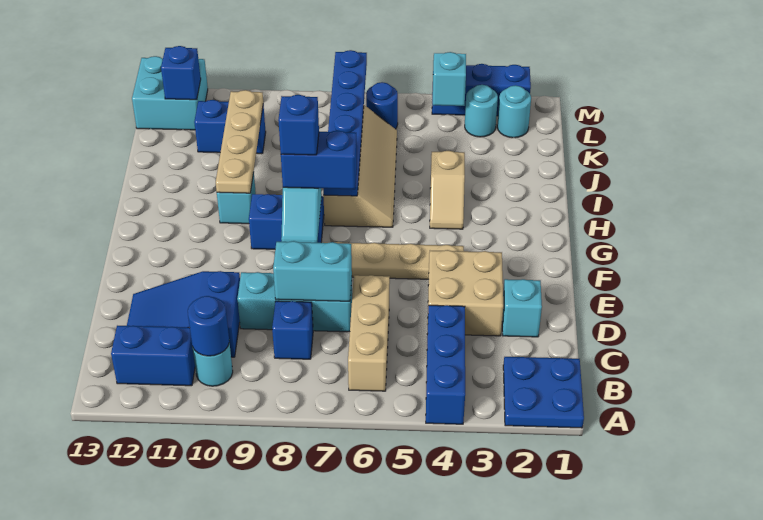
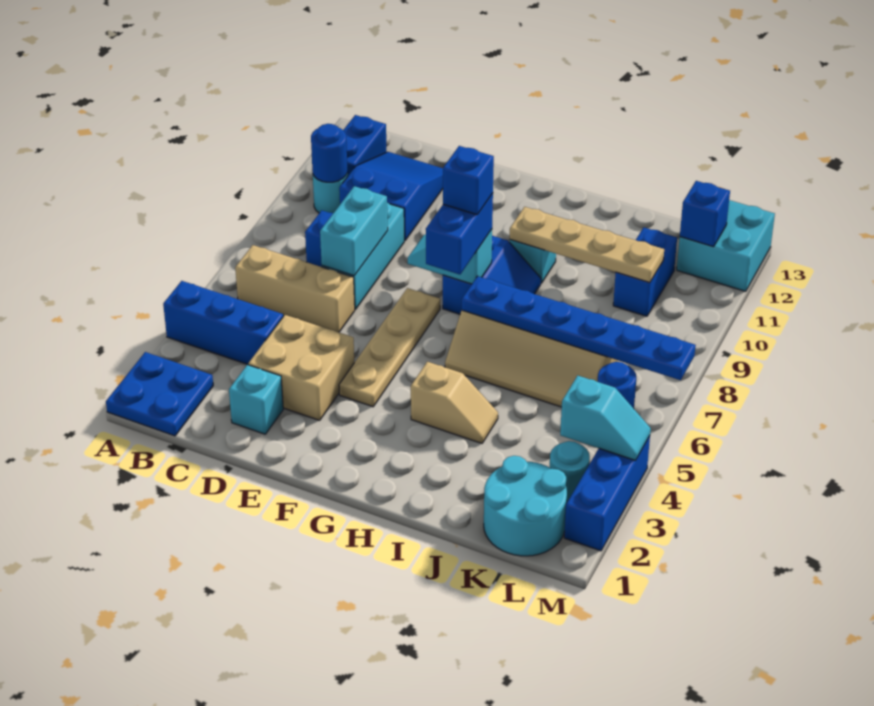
tan slope H4:I4 level 1 top I -> tan slope H4:I4 level 1 top H
cyan round brick L2 level 1 -> cyan round brick K1:L2 level 1

